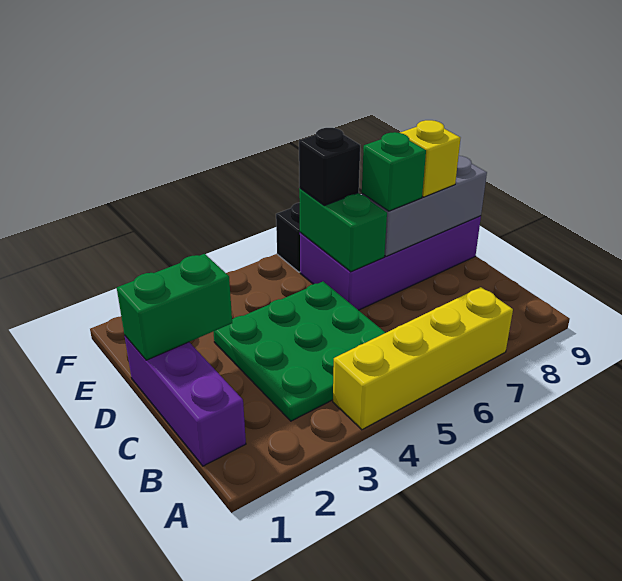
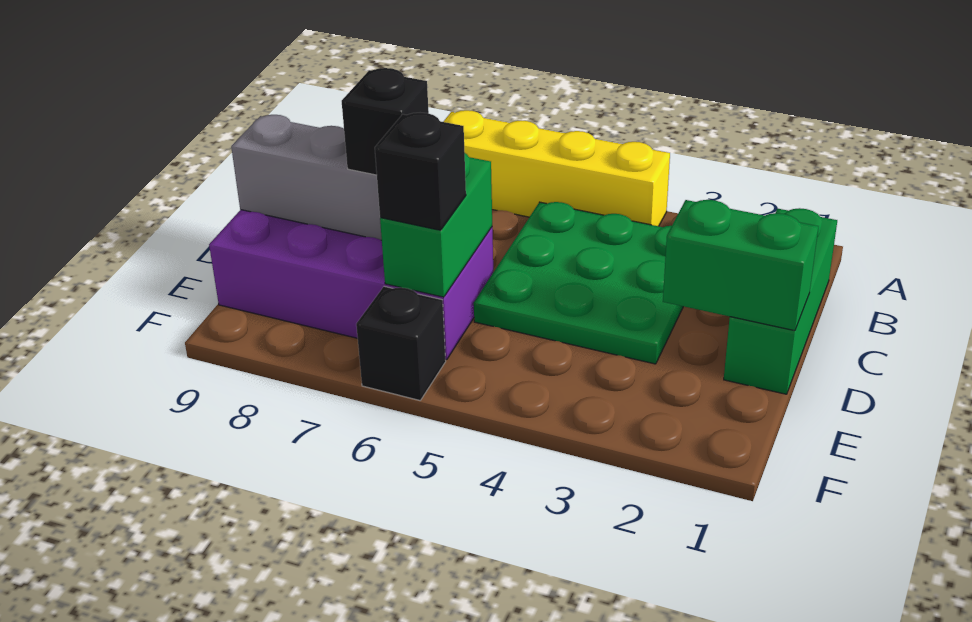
purple brick B1:D1 level 1 -> green brick B1:D1 level 1
green brick D7 level 3 -> black brick D7 level 3
yellow brick D8 level 3 -> none

